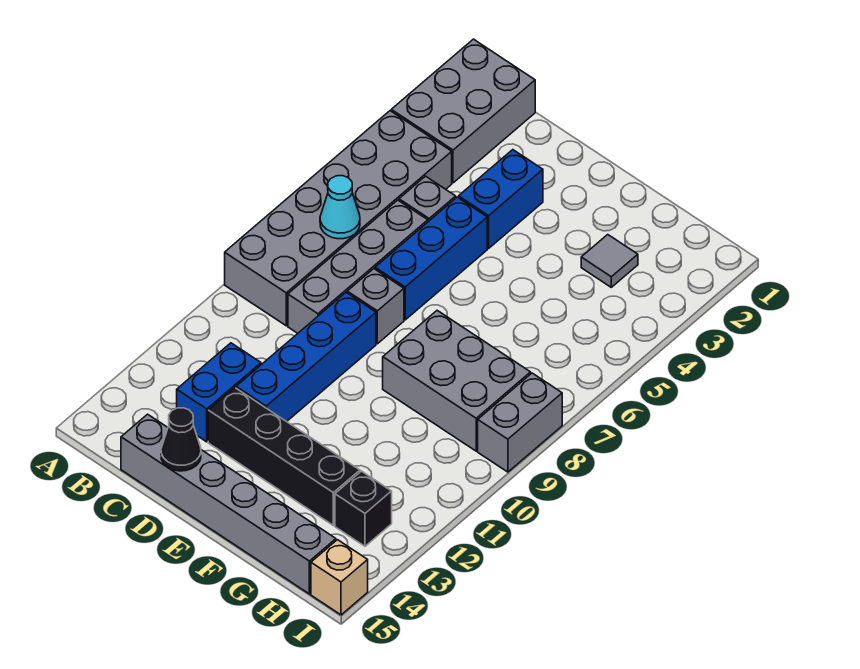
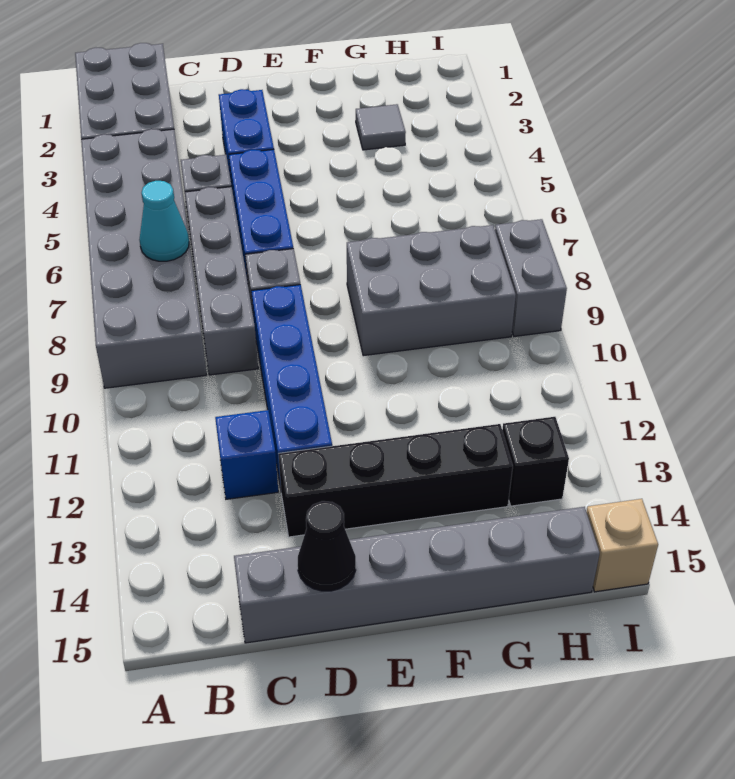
blue brick C12:C13 level 1 -> blue brick C12 level 1

